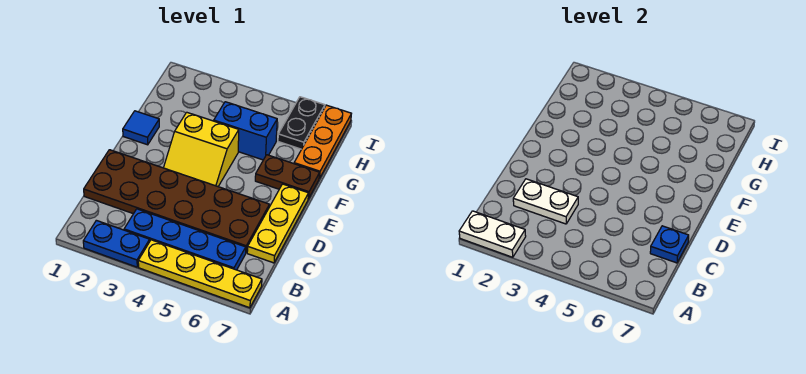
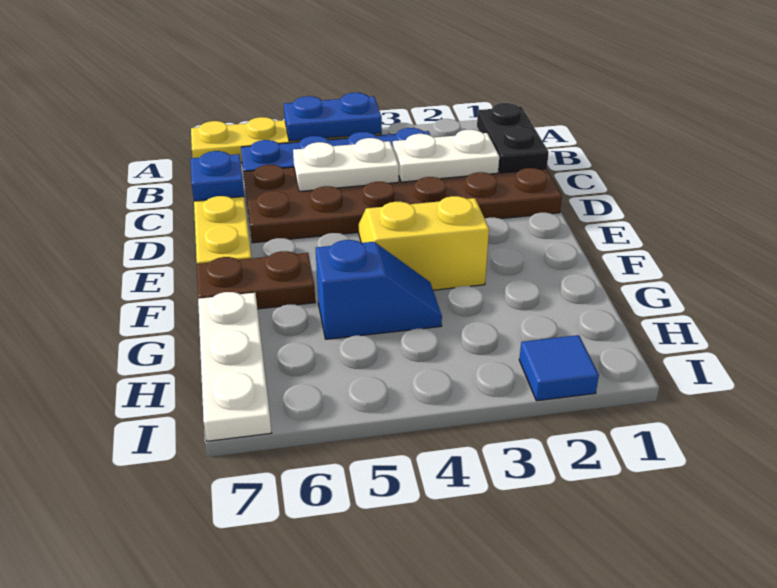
white plate A1:A2 level 2 -> white plate C4:C5 level 2
blue plate A2:A3 level 1 -> blue plate A4:A5 level 2
blue tile F1 level 1 -> blue tile I2 level 1
blue brick G4:G5 level 1 -> blue slope G4:G5 level 1 top 5
orange plate G7:I7 level 1 -> white plate G7:I7 level 1
black plate H6:I6 level 1 -> black plate B1:C1 level 2

